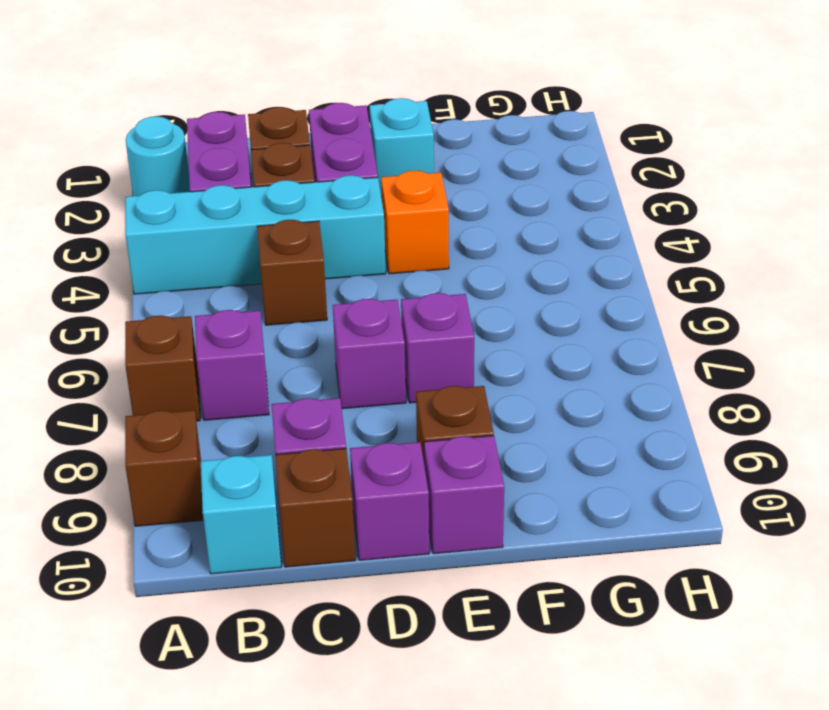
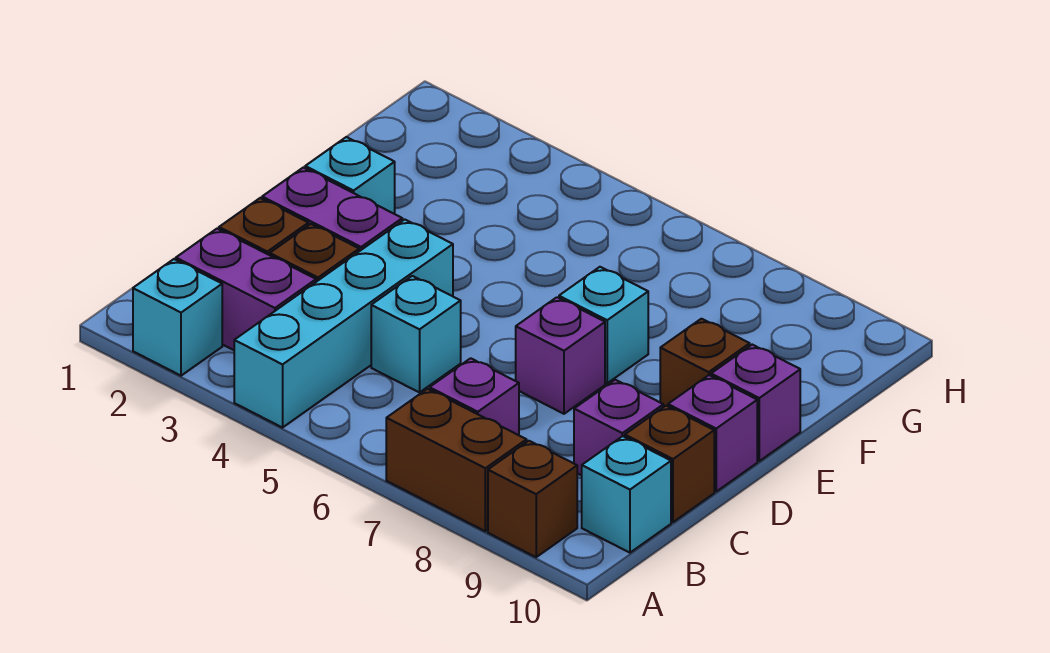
cyan round brick A2 level 1 -> cyan brick A2 level 1
brown brick A7 level 1 -> brown brick A7:A8 level 1
brown brick C5 level 1 -> cyan brick C5 level 1
orange brick E4 level 1 -> none
purple brick E7 level 1 -> cyan brick E7 level 1

